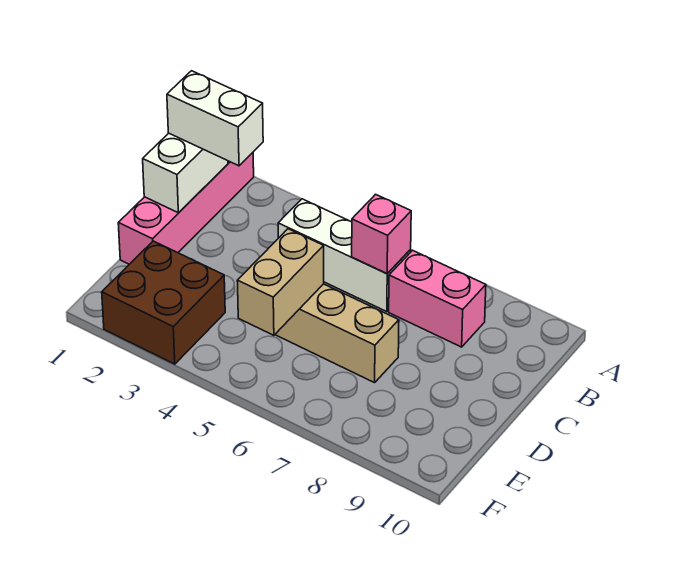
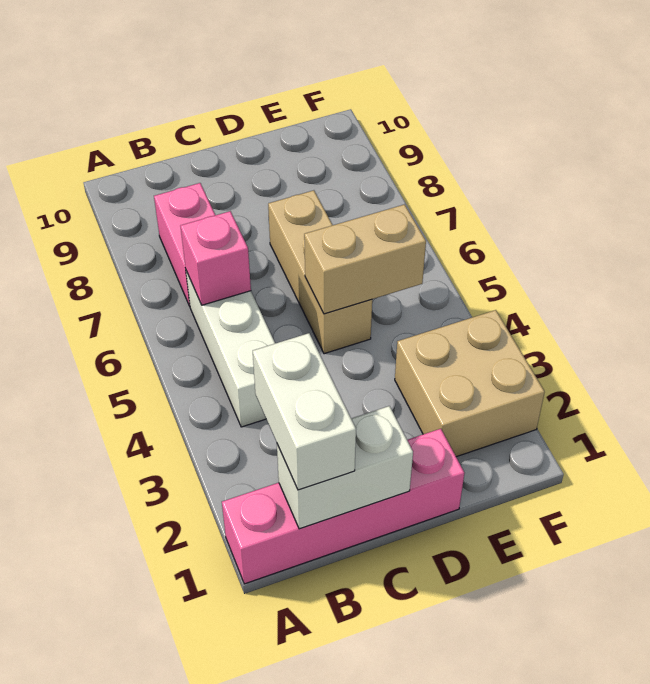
brown brick E2:F3 level 1 -> tan brick E2:F3 level 1

